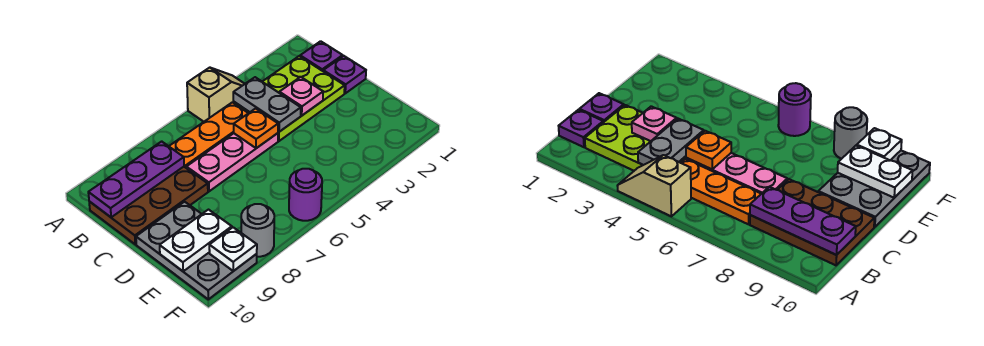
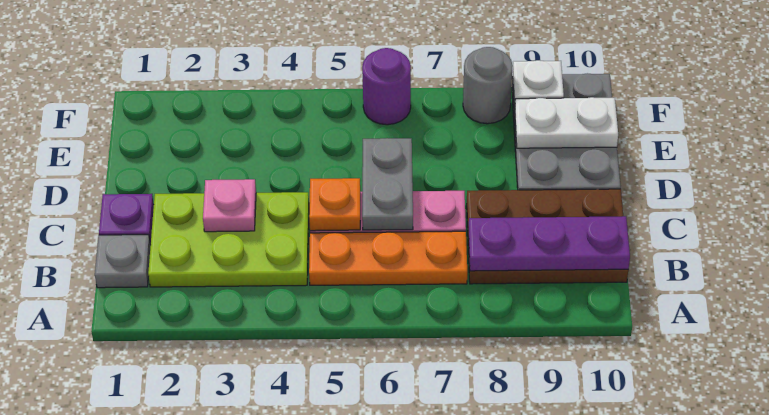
tan slope A4:A5 level 1 top 5 -> none
purple plate B1 level 1 -> grey plate B1 level 1
grey plate B4:C4 level 2 -> grey plate C6:D6 level 2

